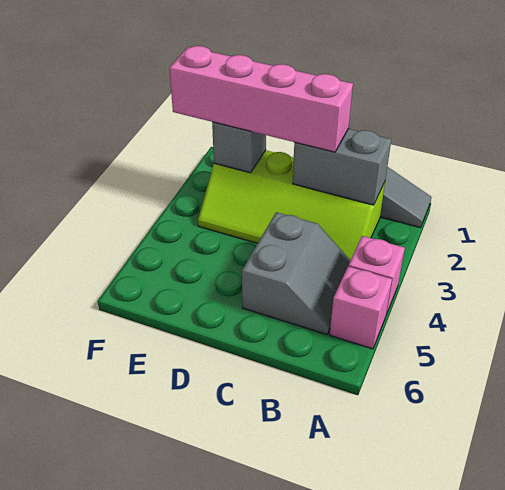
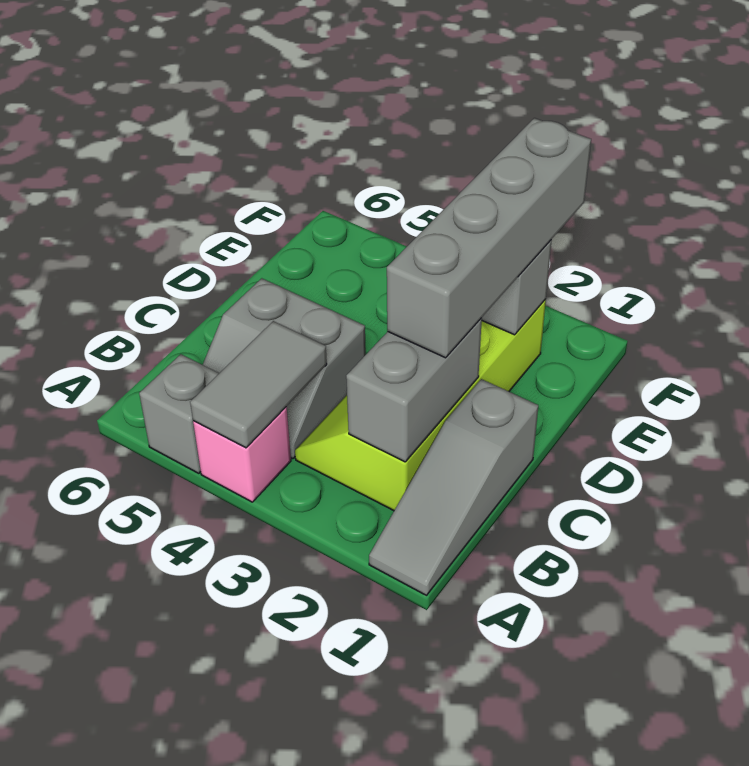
none -> grey tile A4:B4 level 2
pink brick A5 level 1 -> grey brick A5 level 1
pink brick C2:F2 level 3 -> grey brick C2:F2 level 3

